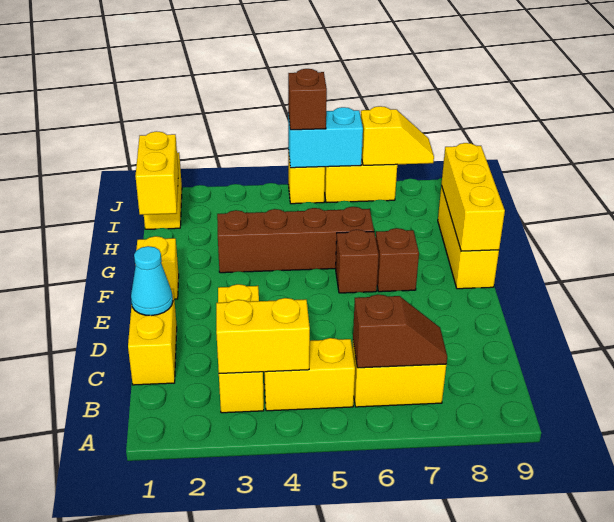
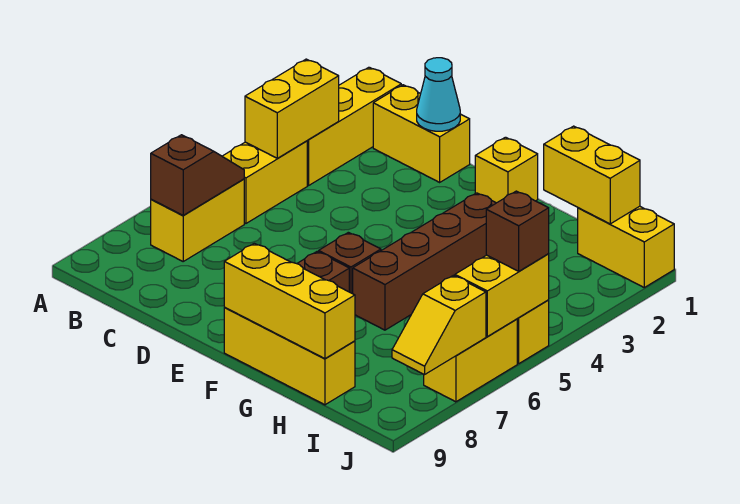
yellow brick B3:D3 level 1 -> yellow brick B1:B3 level 1
brown slope B6:B7 level 2 top 6 -> brown slope B6:B7 level 2 top 7
cyan brick J5:J6 level 2 -> yellow brick J5:J6 level 2

